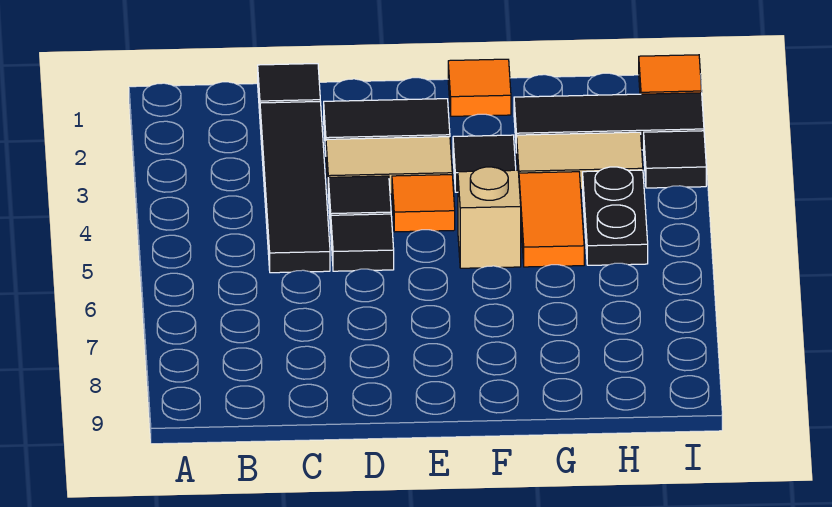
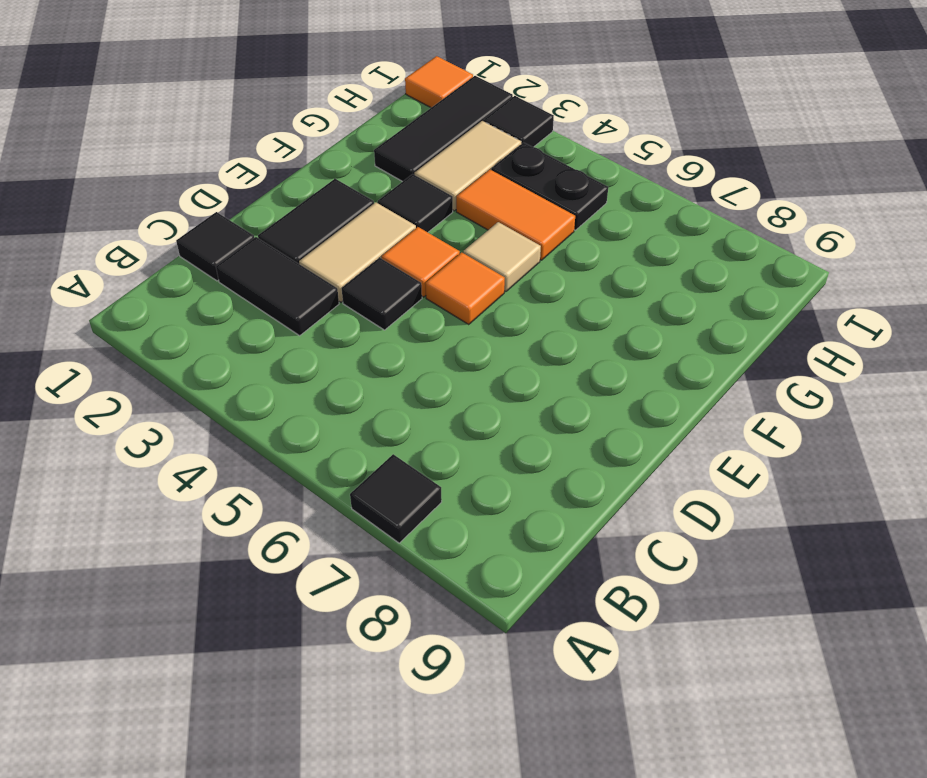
black tile C2:C5 level 1 -> black tile C2:C3 level 1
black tile D5 level 1 -> black tile A7 level 1
orange tile F1 level 1 -> orange tile E5 level 1
tan brick F5 level 1 -> tan tile F5 level 1

